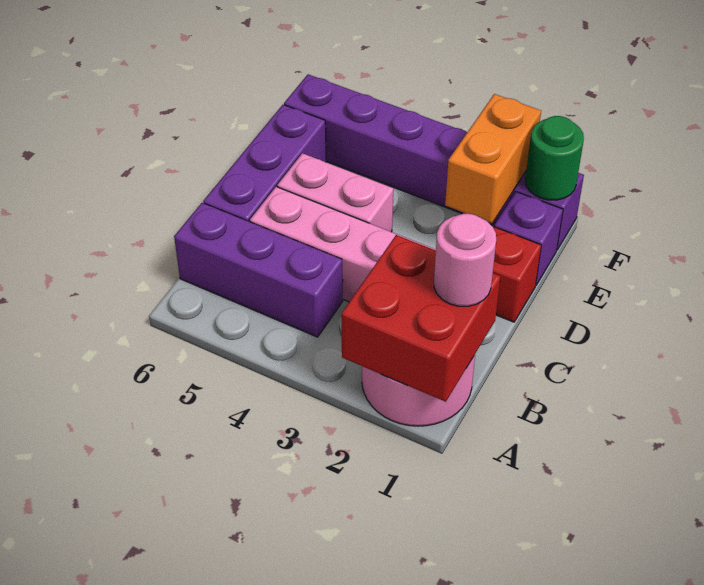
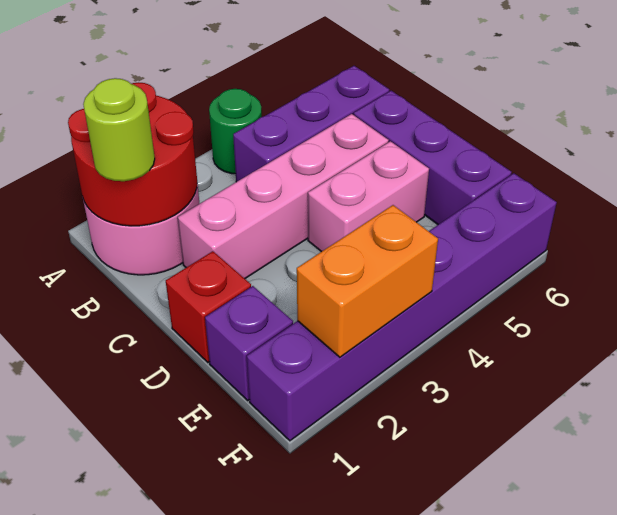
red brick A1:B2 level 2 -> red round brick A1:B2 level 2
pink round brick B1 level 3 -> lime round brick B1 level 3
orange brick E2:F2 level 2 -> orange brick F2:F3 level 2
green round brick F1 level 2 -> green round brick A4 level 1

